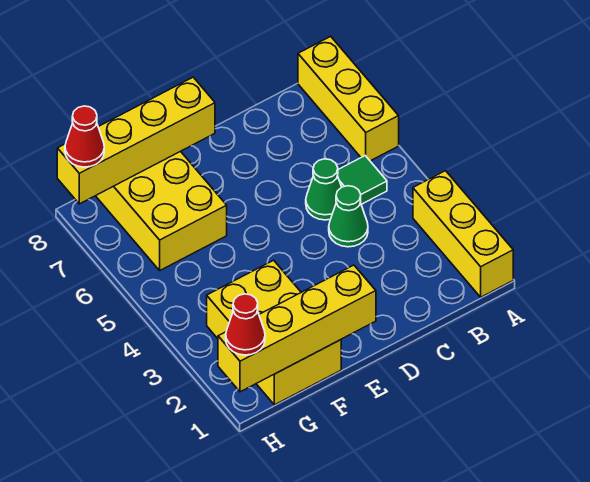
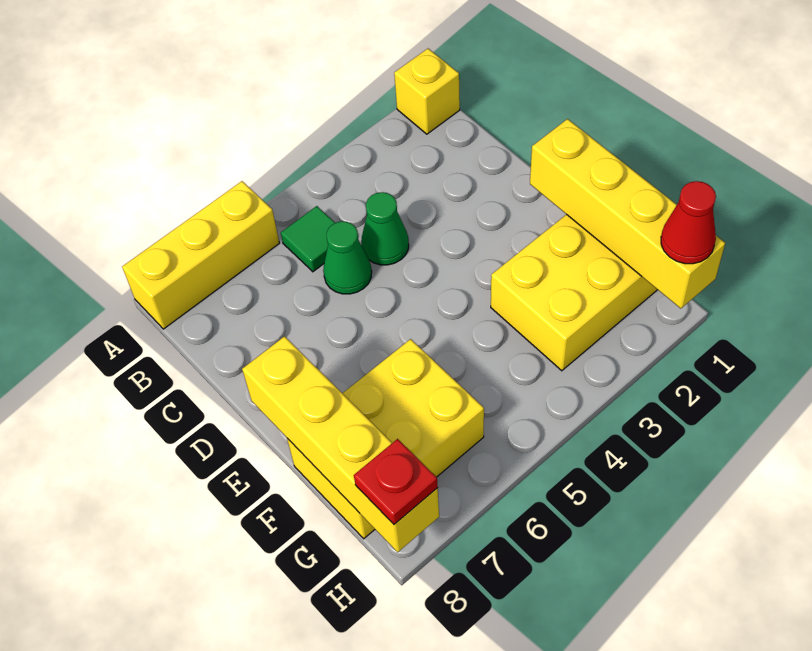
yellow brick A1:A3 level 1 -> yellow brick A1 level 1
red cone H8 level 3 -> red plate H8 level 3

